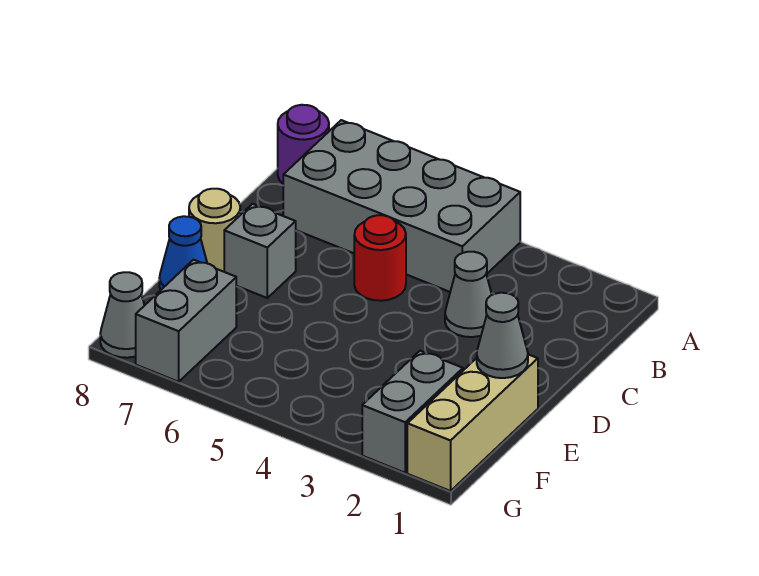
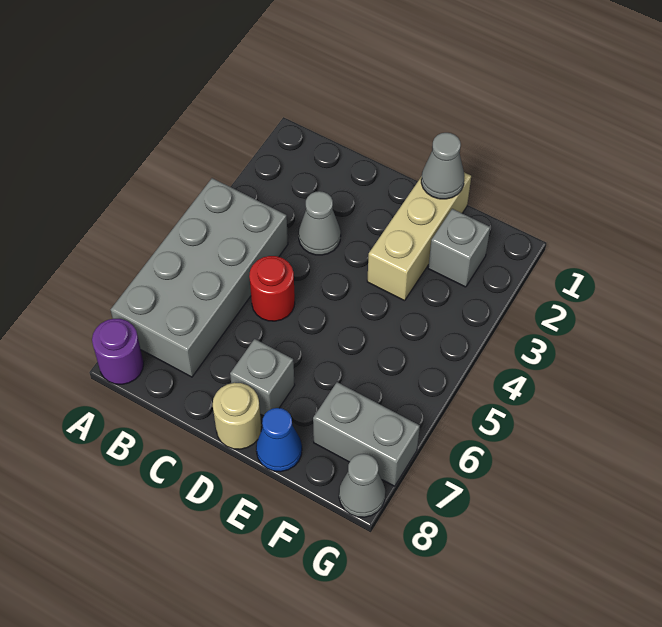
tan brick E1:G1 level 1 -> tan brick E1:E3 level 1
grey brick F2:G2 level 1 -> grey brick F2 level 1

